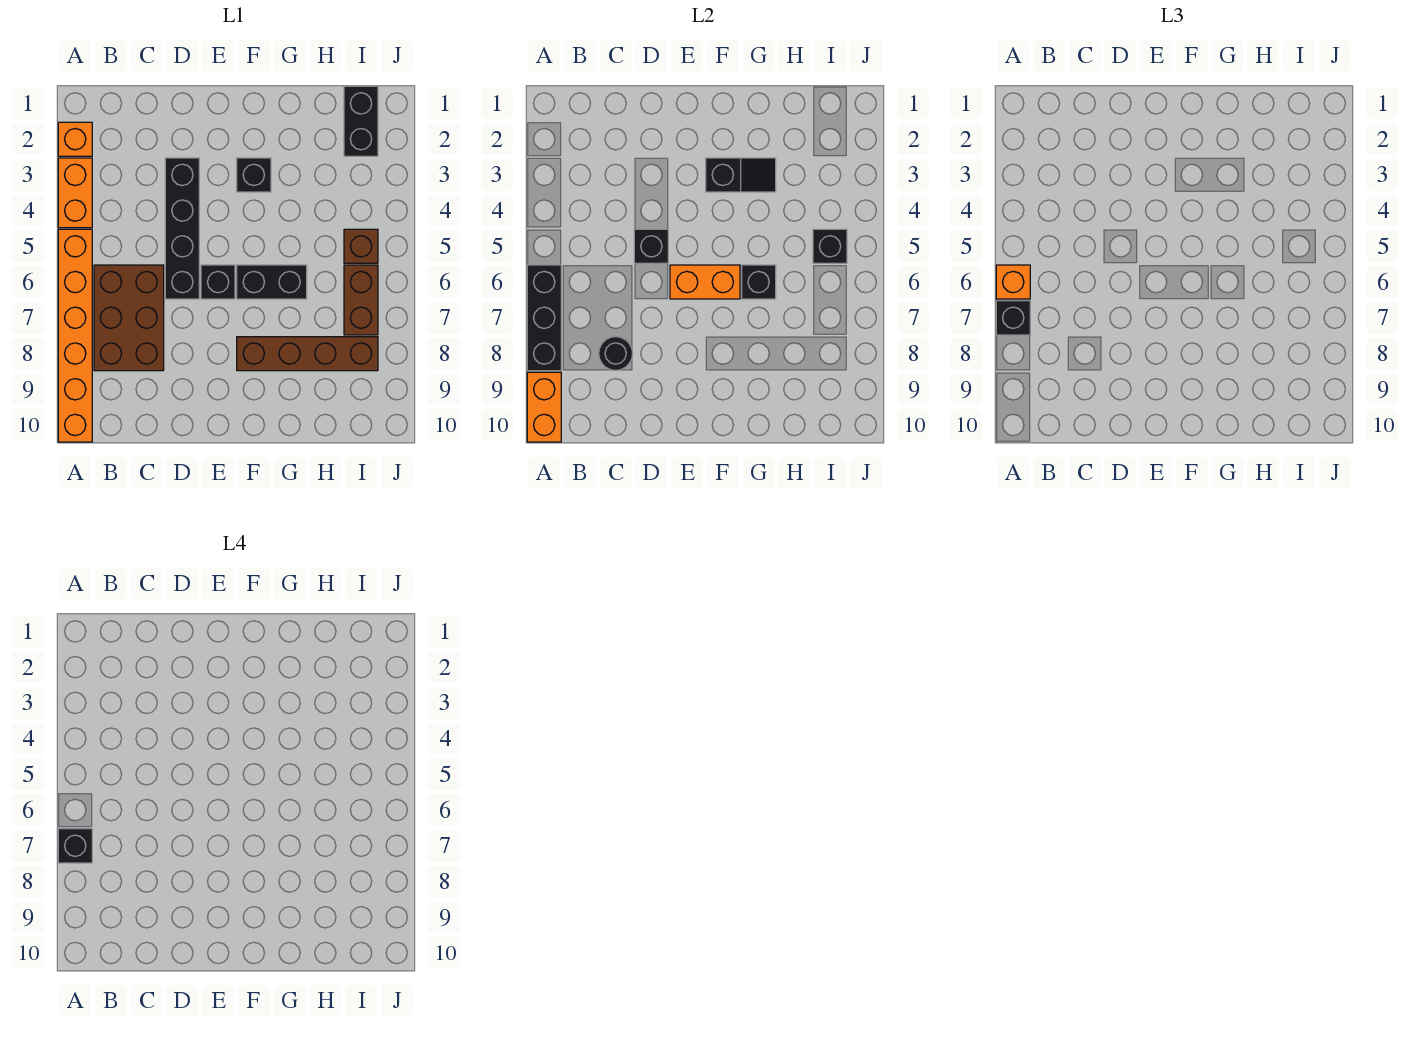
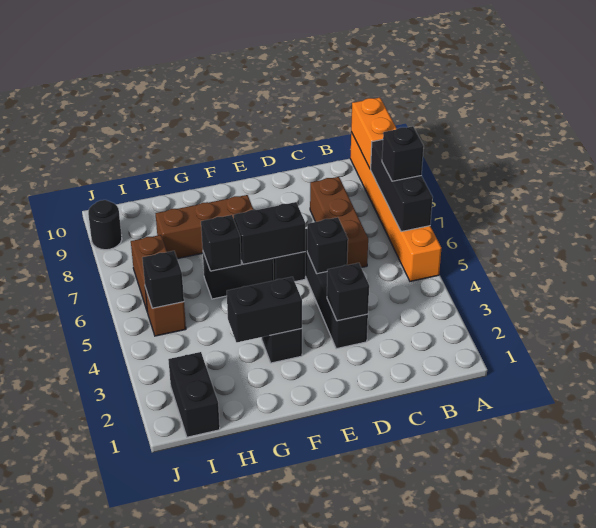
orange brick A2 level 1 -> none
orange brick A3:A4 level 1 -> none
orange brick A6 level 3 -> none
black brick A7 level 4 -> black brick D3 level 2
brown brick B6:C8 level 1 -> brown brick C6:C8 level 1
black round brick C8 level 2 -> black round brick J9 level 1
orange brick E6:F6 level 2 -> black brick E6:F6 level 2
black slope F3:G3 level 2 top F -> black brick F3:G3 level 2
brown brick F8:I8 level 1 -> brown brick F8:H8 level 1

